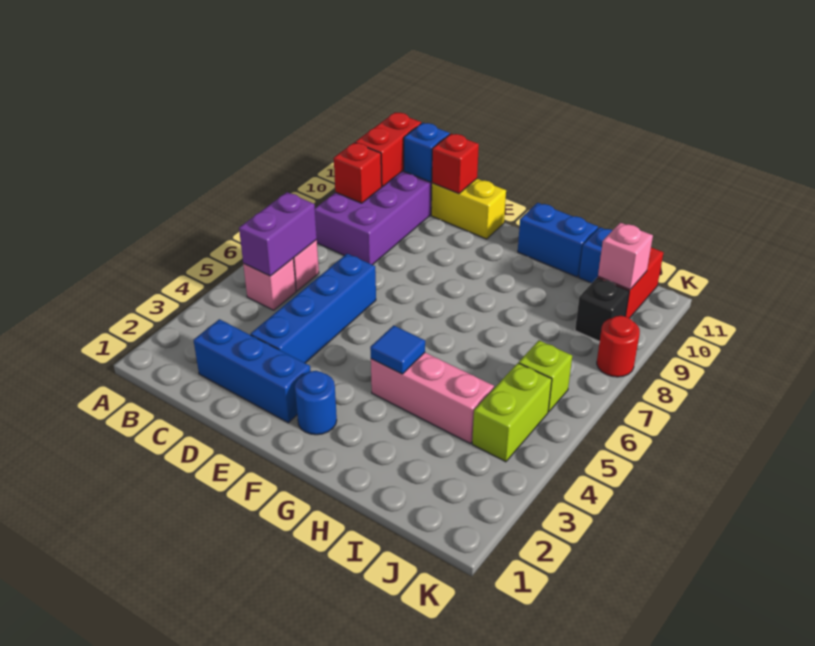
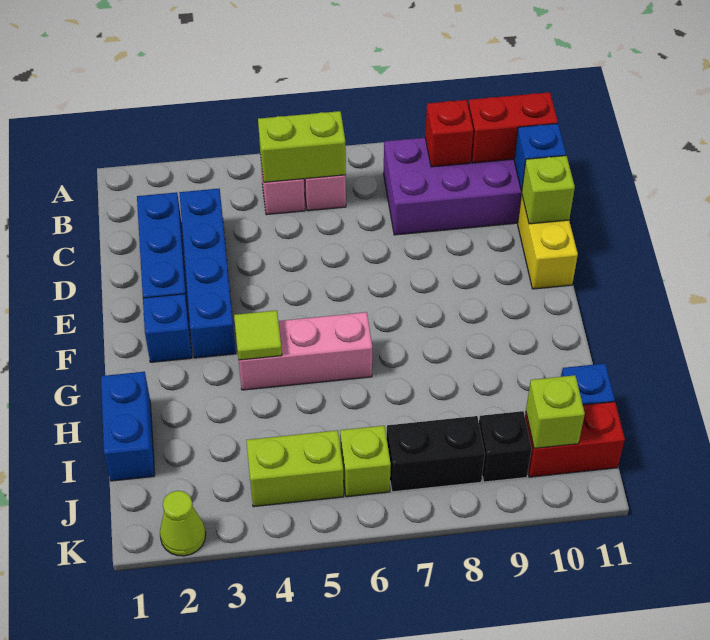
purple brick B5:B6 level 2 -> lime brick B5:B6 level 2
blue brick D3:D6 level 1 -> blue brick C3:F3 level 1
red brick D11 level 2 -> lime brick D11 level 2
blue round brick F2 level 1 -> blue brick F2 level 1
pink brick G4:I4 level 1 -> pink brick G4:G6 level 1
blue tile G4 level 2 -> lime tile G4 level 2
blue brick G11:H11 level 1 -> blue brick H1:I1 level 1
none -> black brick J7:J8 level 1
pink brick J10 level 2 -> lime brick J10 level 2
none -> lime cone K2 level 1
red round brick K8 level 1 -> none

